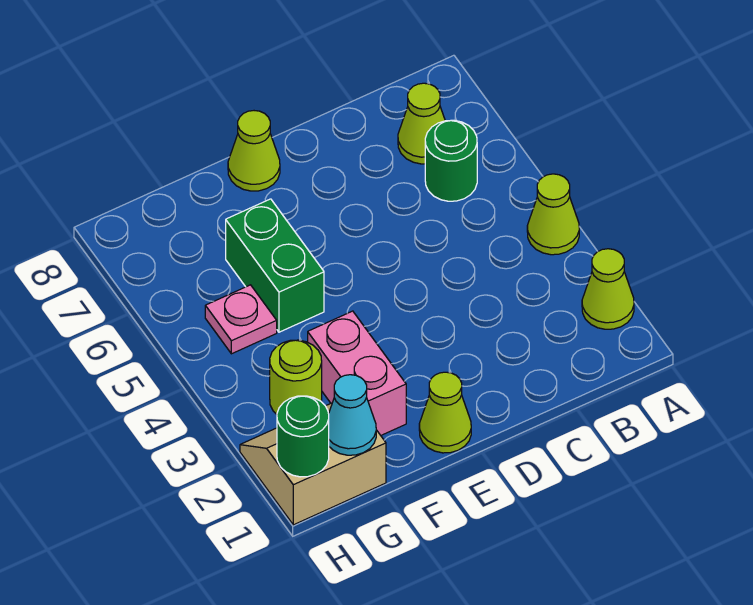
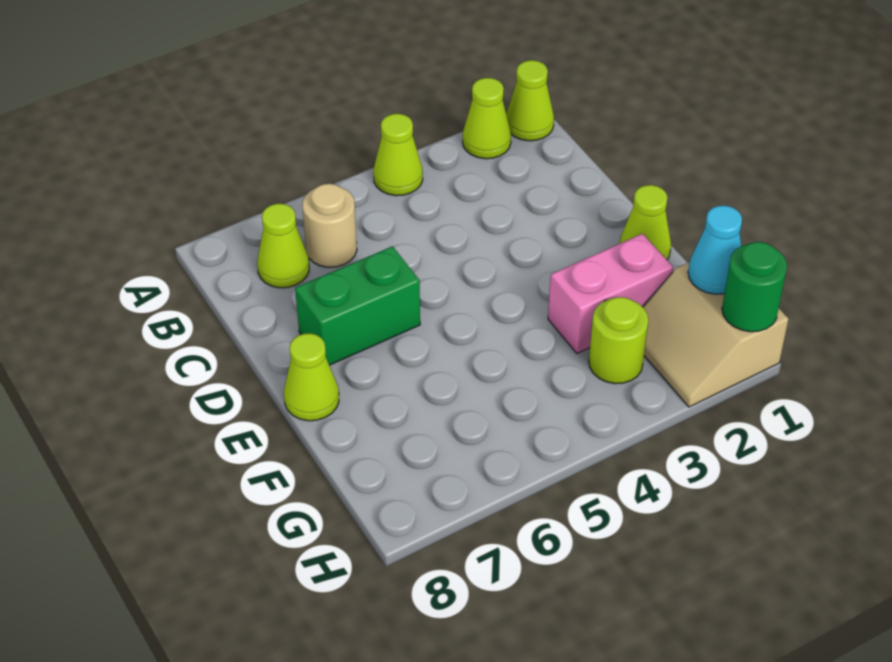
none -> lime cone A1 level 1
green round brick B6 level 1 -> tan round brick B6 level 1
green brick F5:F6 level 1 -> green brick D6:D7 level 1
pink plate G5 level 1 -> none

